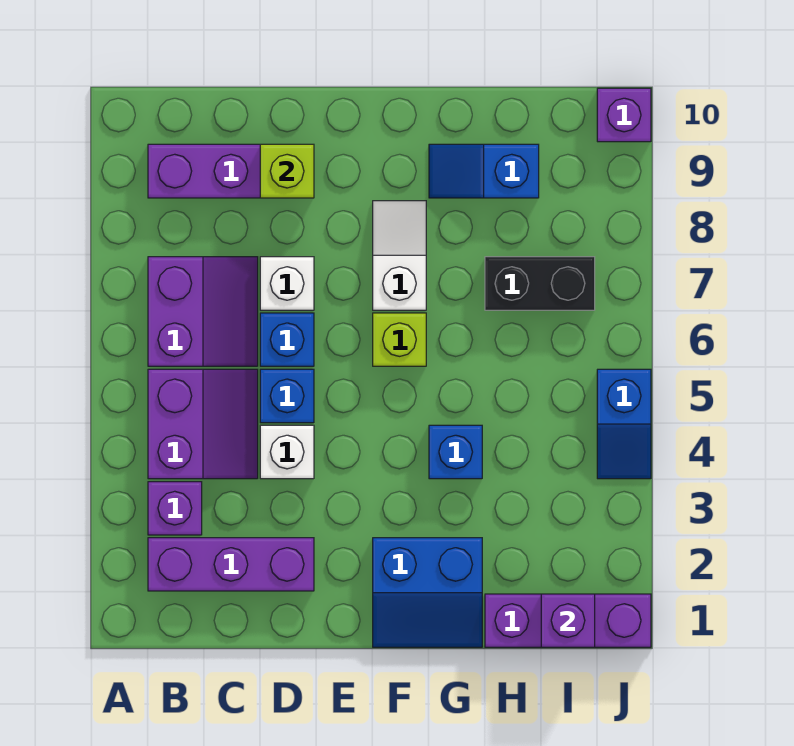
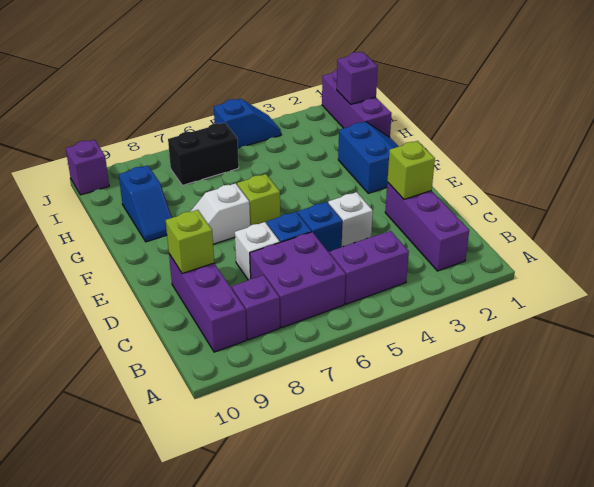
purple brick B3 level 1 -> purple brick B8 level 1
purple slope B6:C7 level 1 top B -> purple brick B6:C7 level 1
none -> lime brick D2 level 2
blue brick G4 level 1 -> none
black brick H7:I7 level 1 -> black brick I6:I7 level 1

